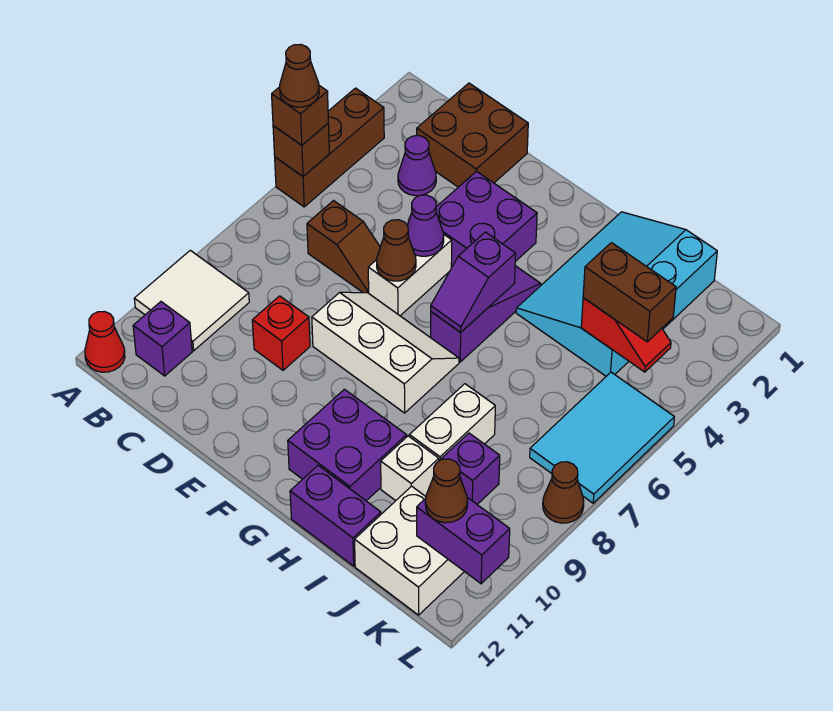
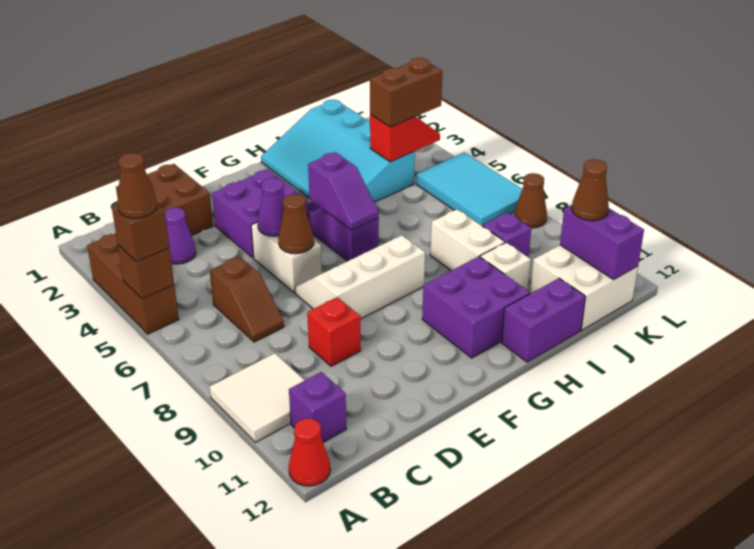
brown slope C6:D6 level 1 top C -> brown slope C6:C7 level 1 top 6
purple brick K11:L11 level 2 -> purple brick K11:K12 level 2

